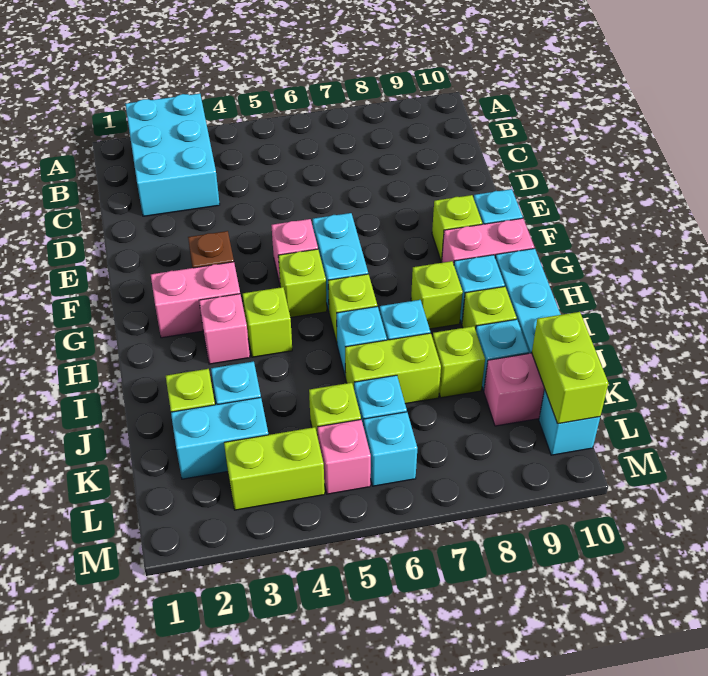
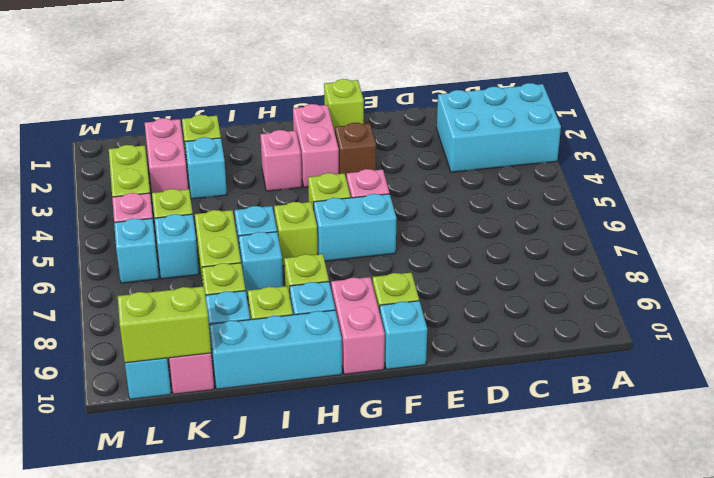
lime brick H4 level 1 -> lime brick F1 level 1
cyan brick K2:K3 level 1 -> pink brick K2:K3 level 1

